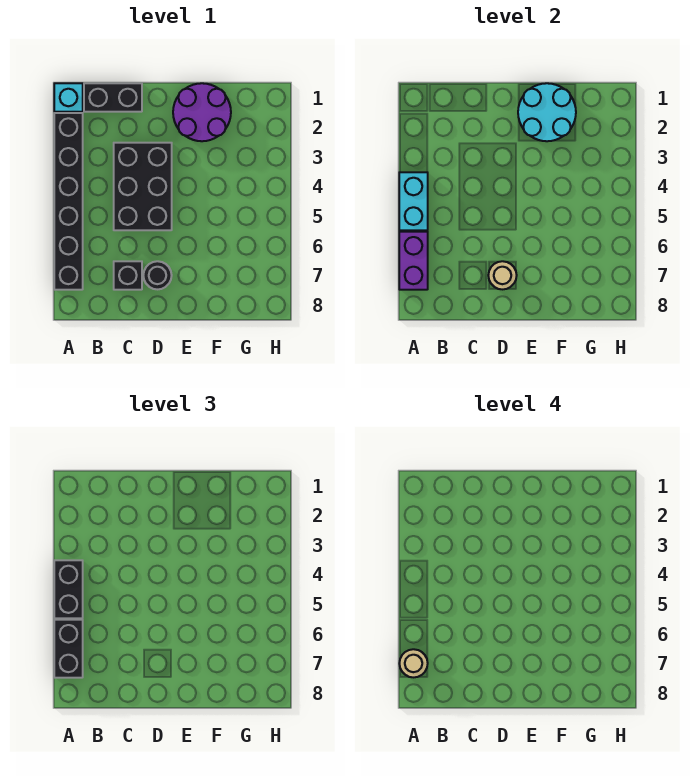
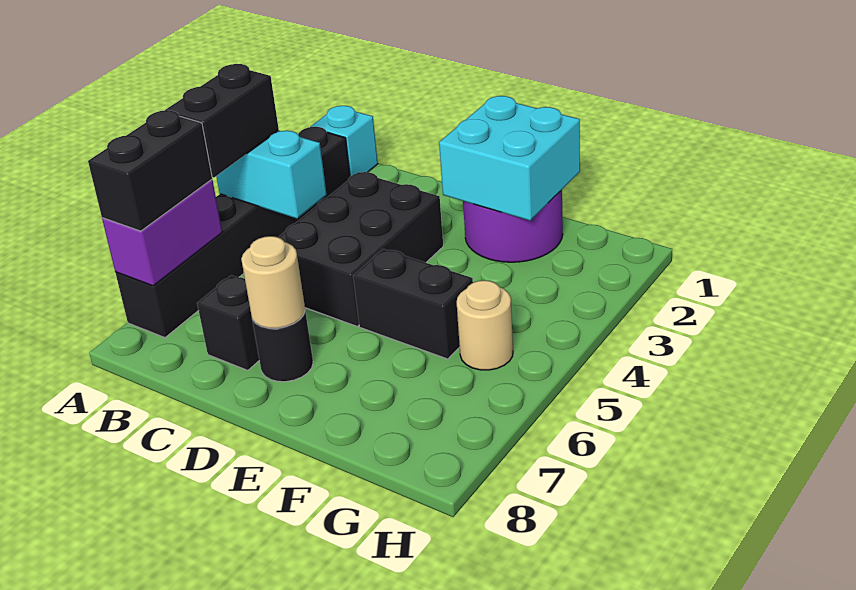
cyan brick A4:A5 level 2 -> cyan brick A4:B4 level 2
tan round brick A7 level 4 -> tan round brick G5 level 1
black brick B1:C1 level 1 -> black brick E5:F5 level 1
cyan round brick E1:F2 level 2 -> cyan brick E1:F2 level 2

